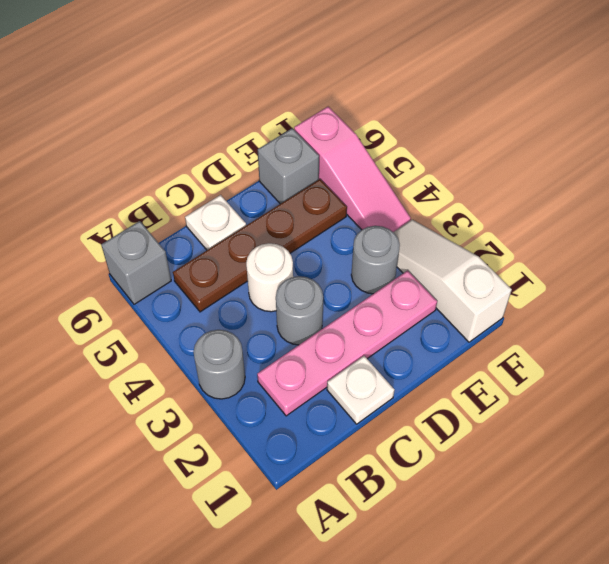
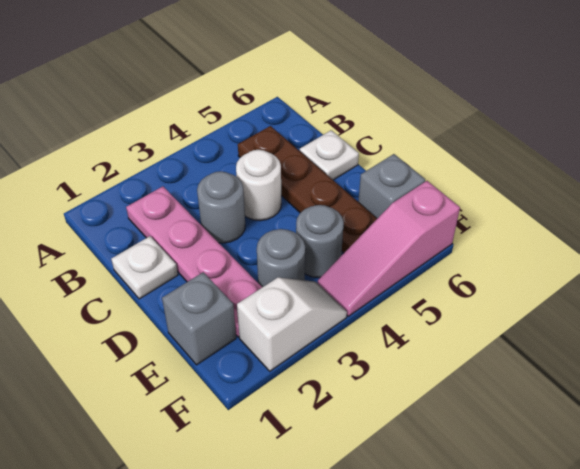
grey round brick A3 level 1 -> grey round brick E4 level 1
grey brick A6 level 1 -> grey brick E1 level 1
white slope F1:F3 level 1 top 1 -> white slope F2:F3 level 1 top 2

